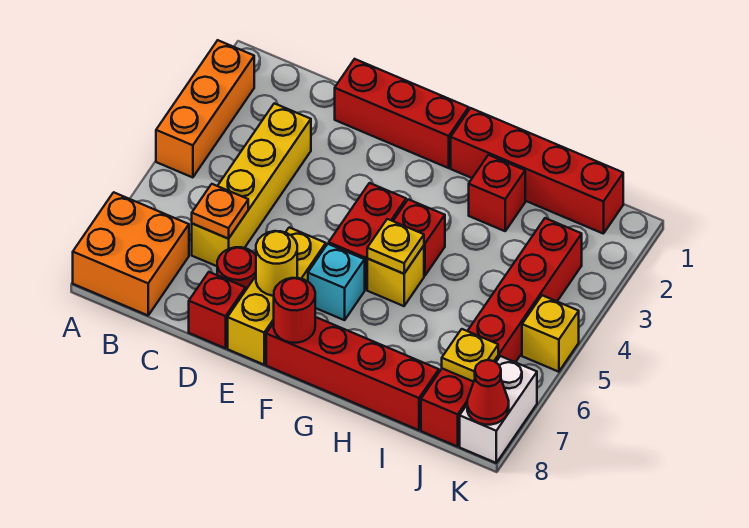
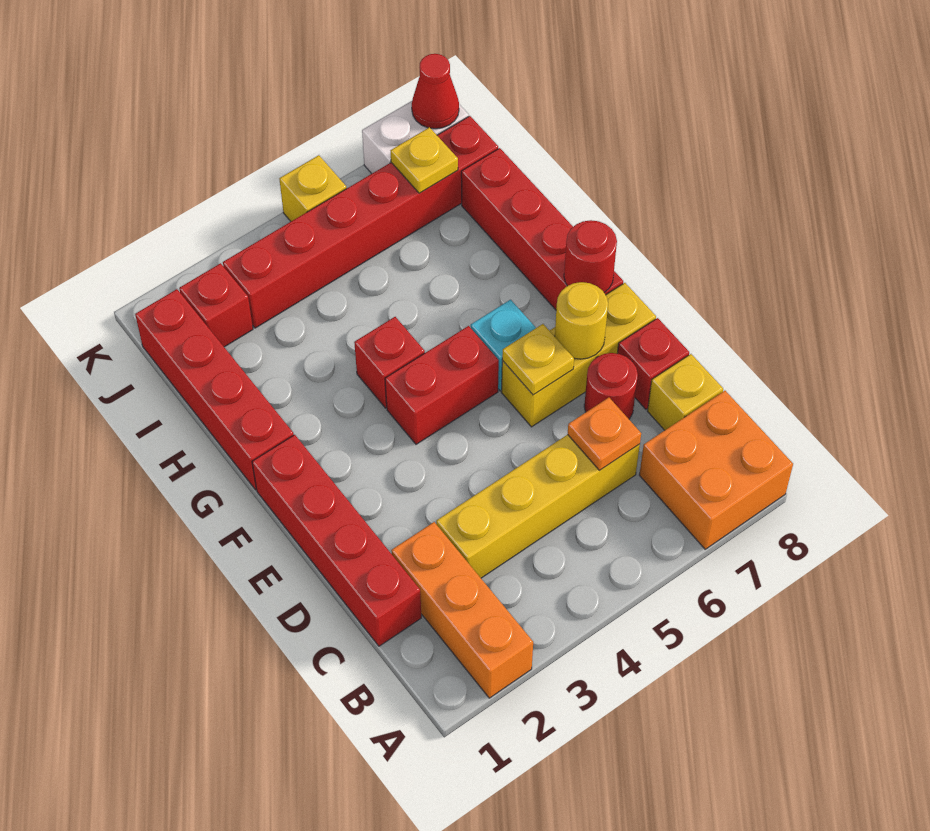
orange brick A2:A4 level 1 -> orange brick A2:C2 level 1
red brick D1:F1 level 1 -> red brick C1:F1 level 1
yellow brick G5 level 1 -> yellow brick C8 level 1
yellow plate G5 level 2 -> yellow plate E6 level 2
red brick H2 level 1 -> red brick J2 level 1

